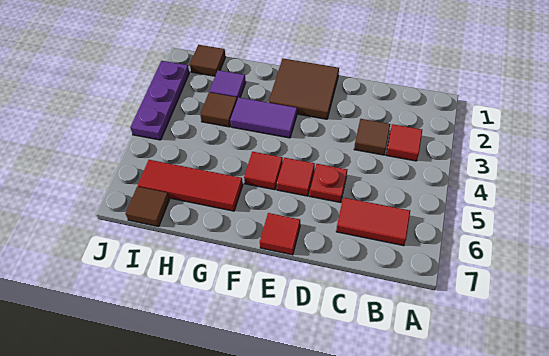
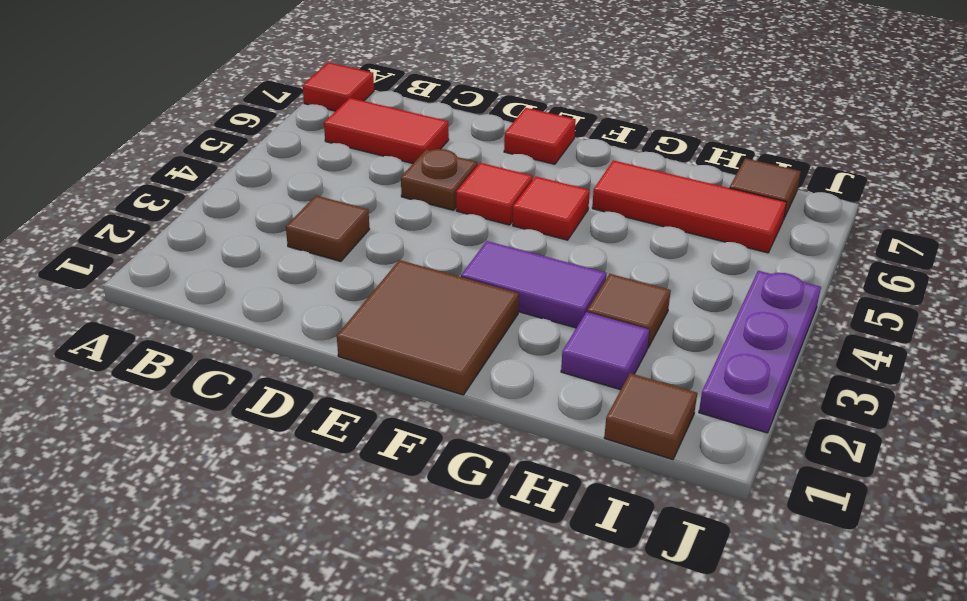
red tile B3 level 1 -> red tile A7 level 1
red plate D5 level 1 -> brown plate D5 level 1

